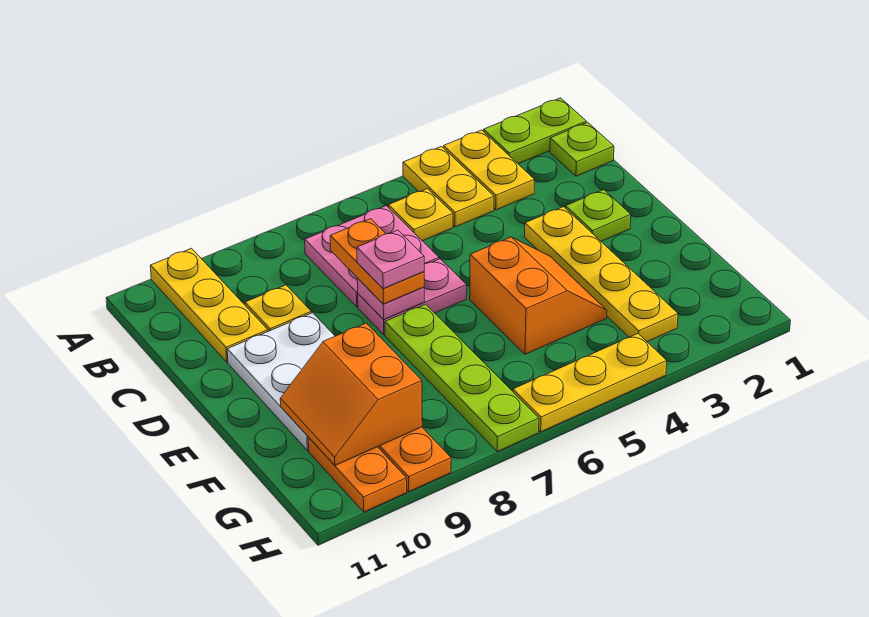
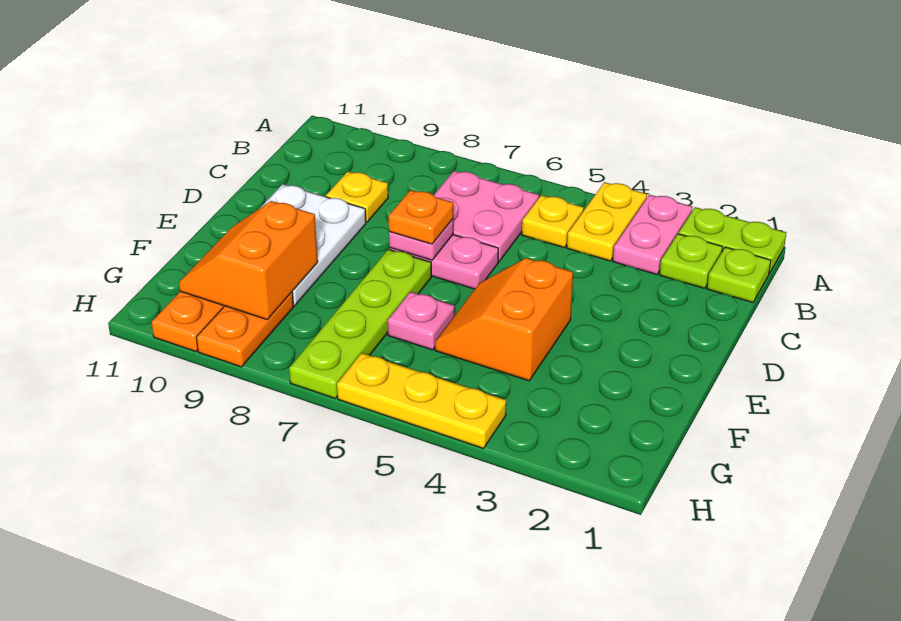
yellow plate A3:B3 level 1 -> pink plate A3:B3 level 1
yellow plate A10:C10 level 1 -> none
orange plate C7:D7 level 3 -> orange plate D7 level 3
lime plate D2 level 1 -> lime plate B2 level 1
yellow plate D3:G3 level 1 -> none
pink plate D7 level 4 -> pink plate F6 level 1
orange slope E4:F5 level 1 top 5 -> orange slope E4:F5 level 1 top 4

